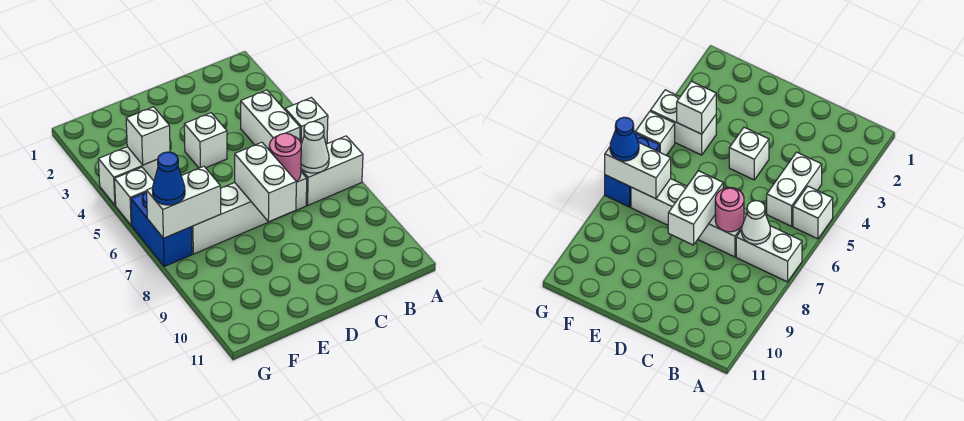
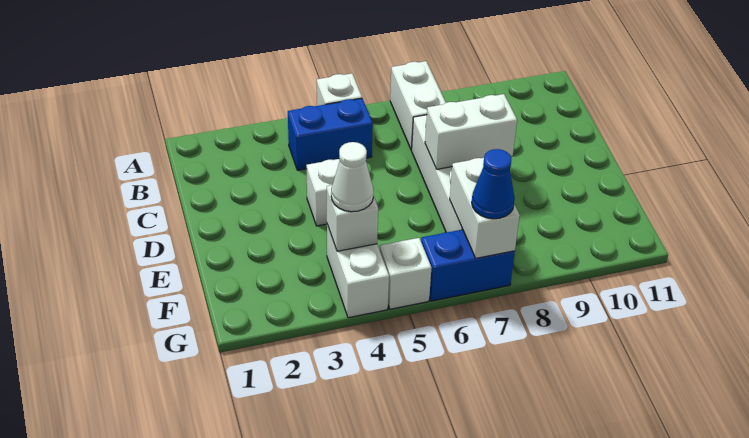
white brick B4:B5 level 1 -> blue brick B4:B5 level 1
white cone B7 level 2 -> white cone F4 level 3
pink round brick C7 level 2 -> none

